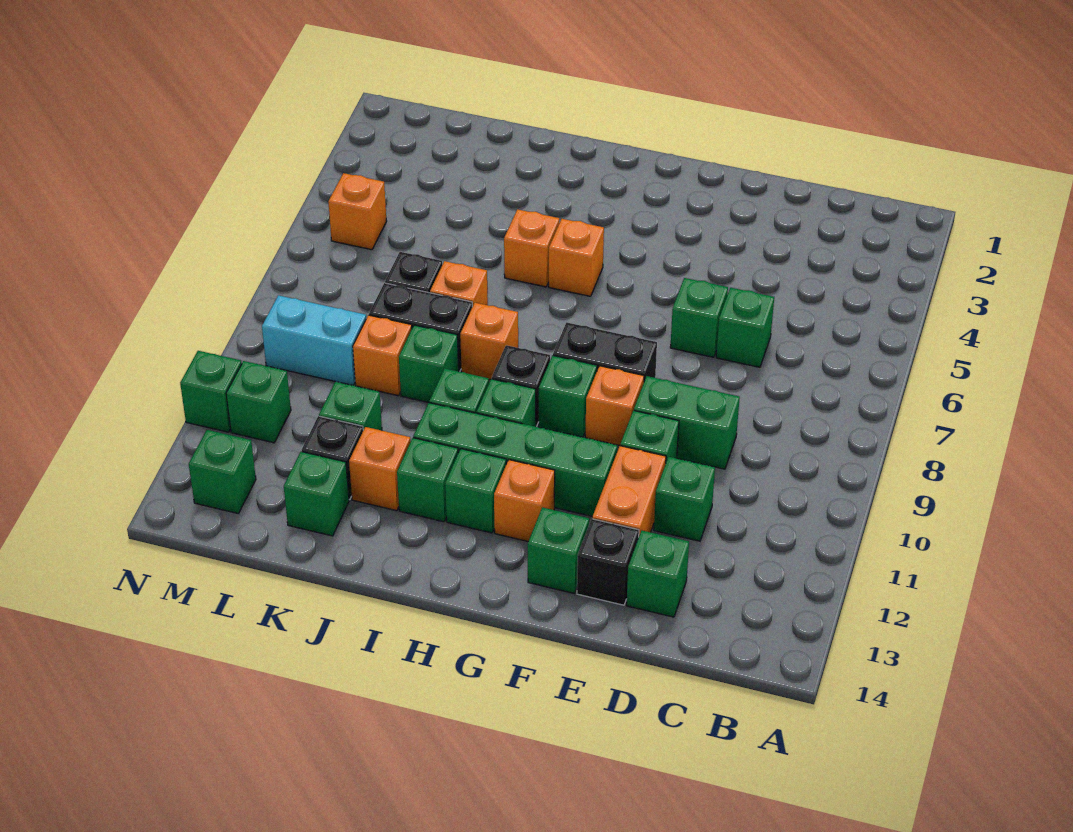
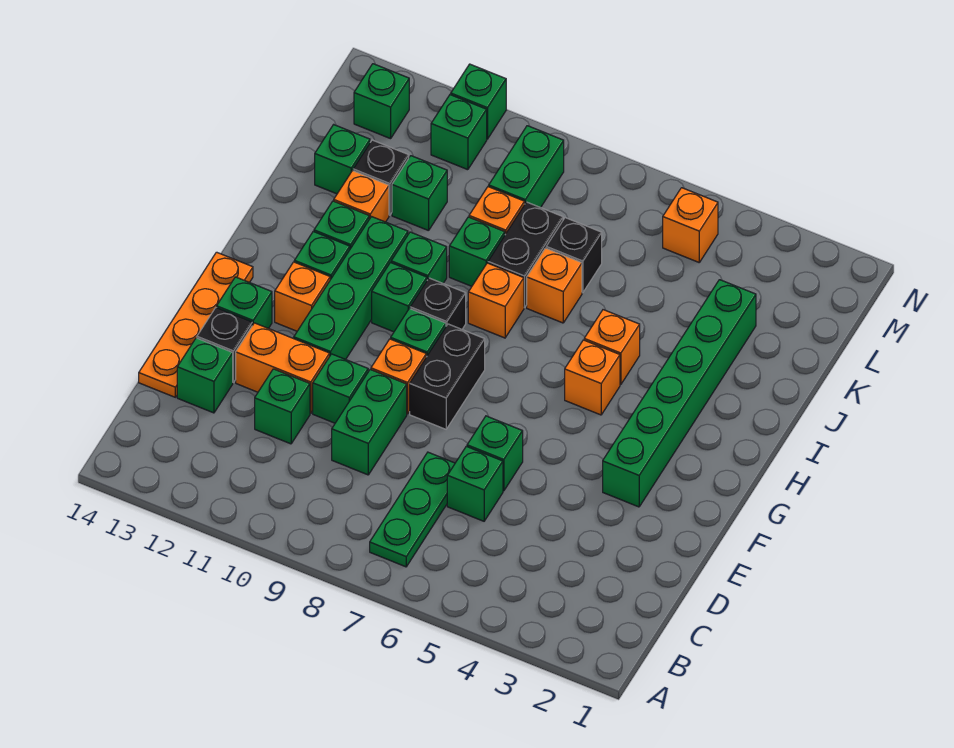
none -> green plate B7:D7 level 1
none -> orange plate D14:G14 level 1
none -> green brick F3:K3 level 1
cyan brick L9:M9 level 1 -> green brick L9:M9 level 1

